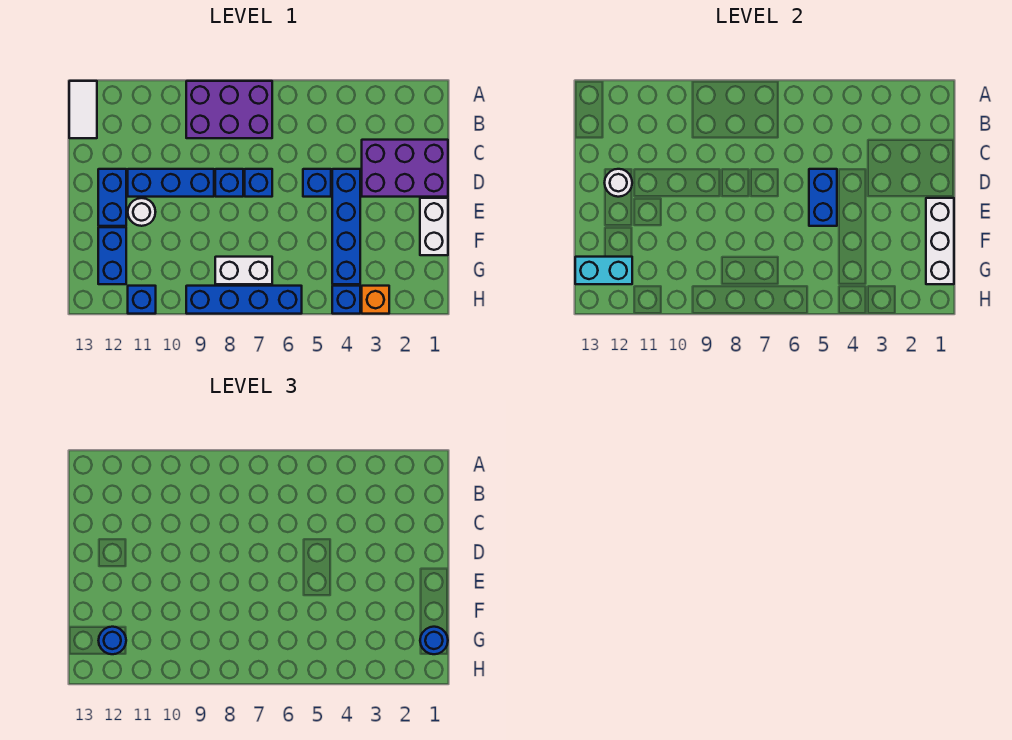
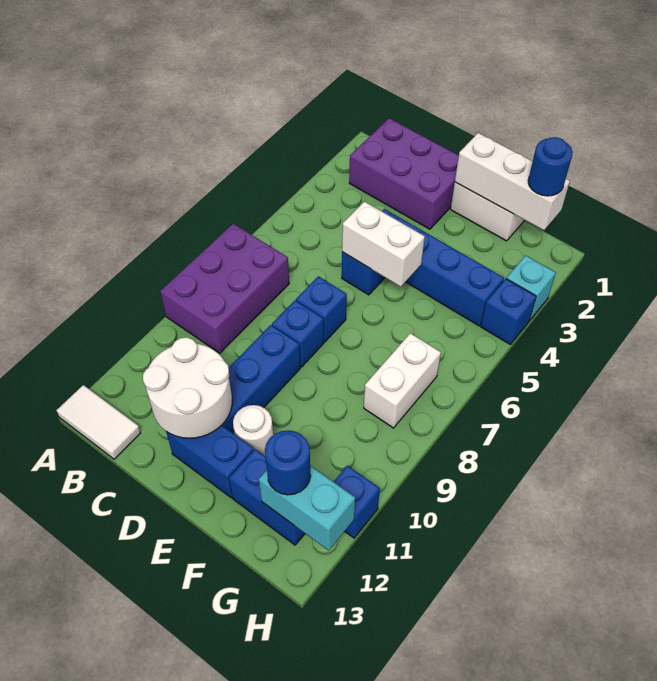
purple brick C1:D3 level 1 -> purple brick B1:D2 level 1
blue brick D5:E5 level 2 -> white brick D5:E5 level 2
white round brick D12 level 2 -> white round brick C11:D12 level 2
cyan brick G12:G13 level 2 -> cyan brick G12:H12 level 2
orange brick H3 level 1 -> cyan brick H3 level 1
blue brick H6:H9 level 1 -> none

